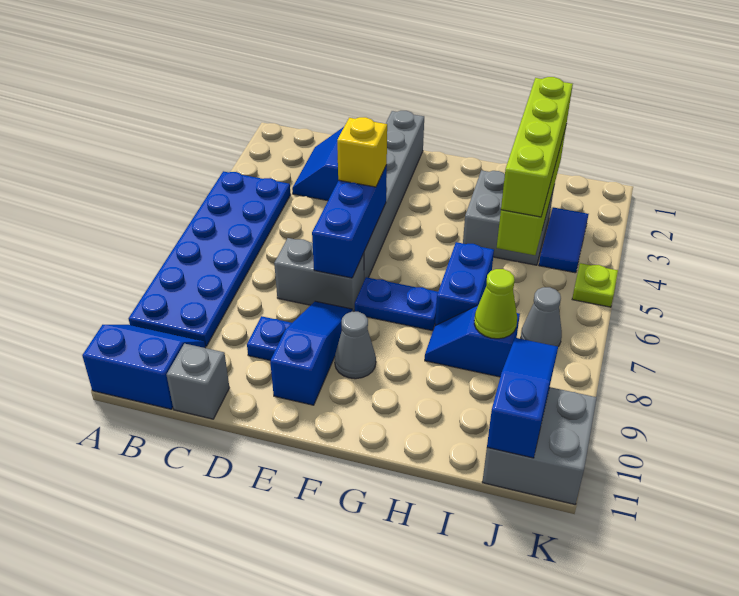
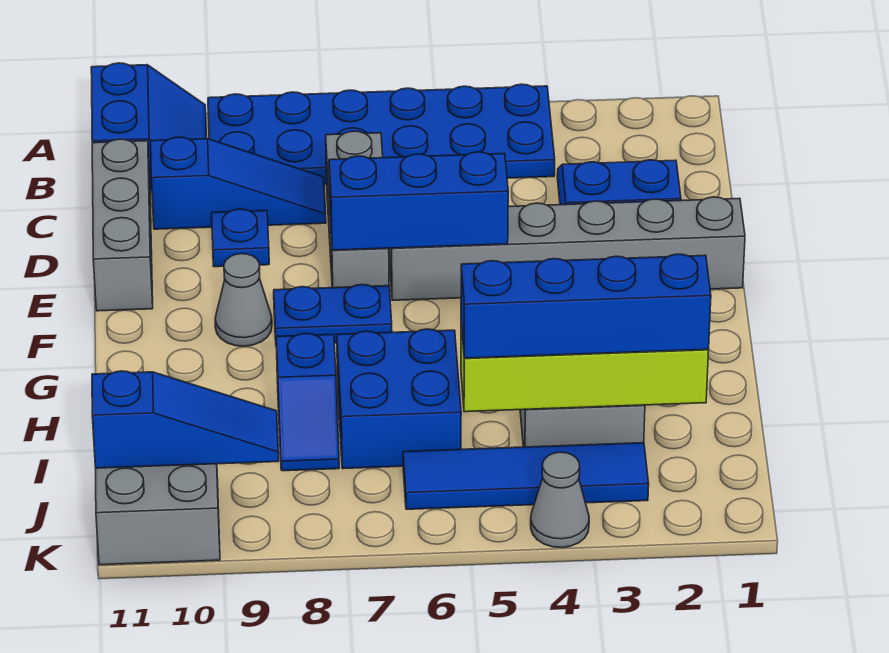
grey brick C11 level 1 -> grey brick C11:E11 level 1
grey brick D7:E7 level 1 -> grey brick C7:E7 level 1
yellow brick E5 level 3 -> none
blue slope E8:E10 level 1 top 10 -> blue slope C8:C10 level 1 top 10
blue plate F7:G7 level 1 -> blue plate F7:F8 level 1
blue brick H6:H7 level 1 -> blue brick H6:I7 level 1
blue slope H8:I8 level 1 top I -> blue slope H8:I8 level 1 top H
lime brick I2:I5 level 3 -> blue brick I2:I5 level 3
lime cone I8 level 2 -> none
blue tile J3:J4 level 1 -> blue tile J3:J6 level 1
grey cone J7 level 1 -> grey cone K4 level 1
lime plate K5 level 1 -> none

